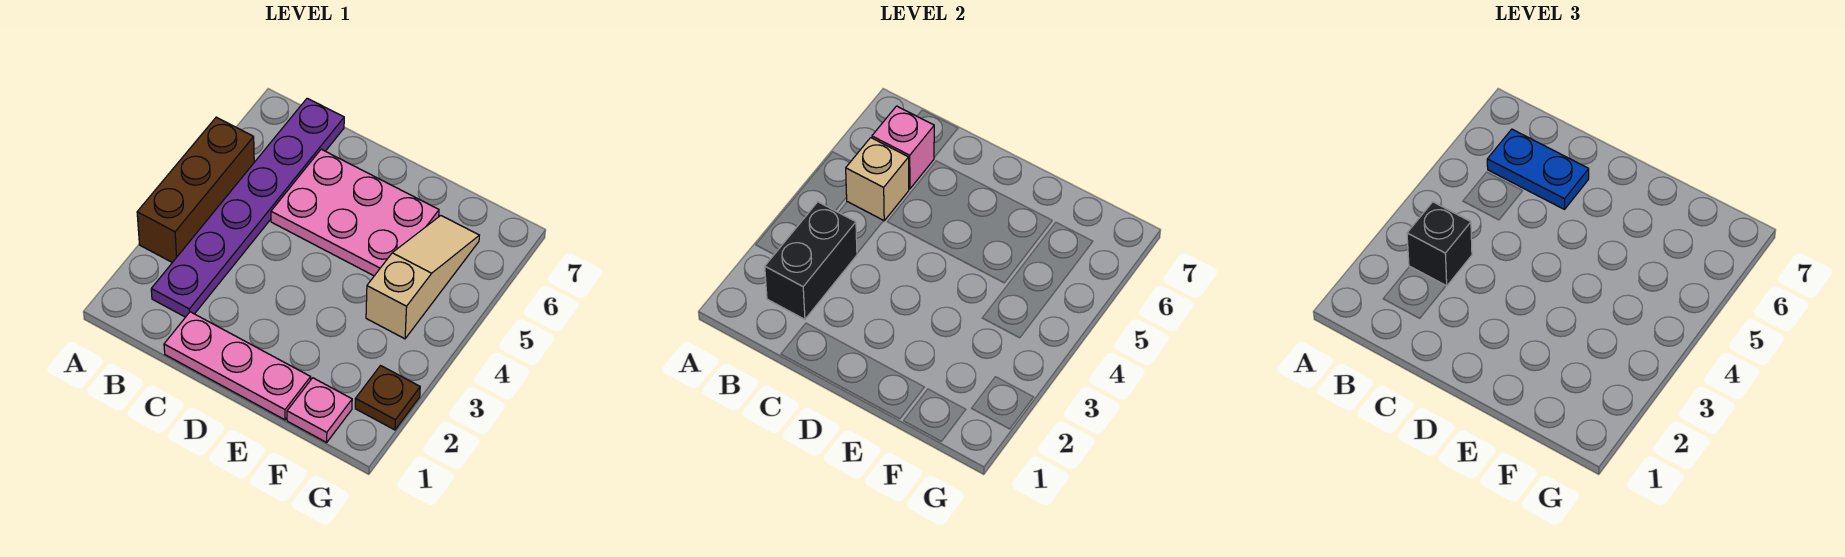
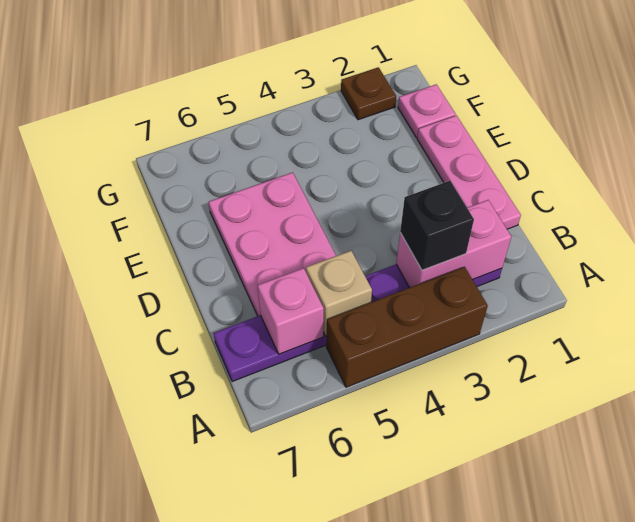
black brick B2:B3 level 2 -> pink brick B2:B3 level 2
blue plate B6:C6 level 3 -> none
tan slope F4:F6 level 1 top 4 -> none

